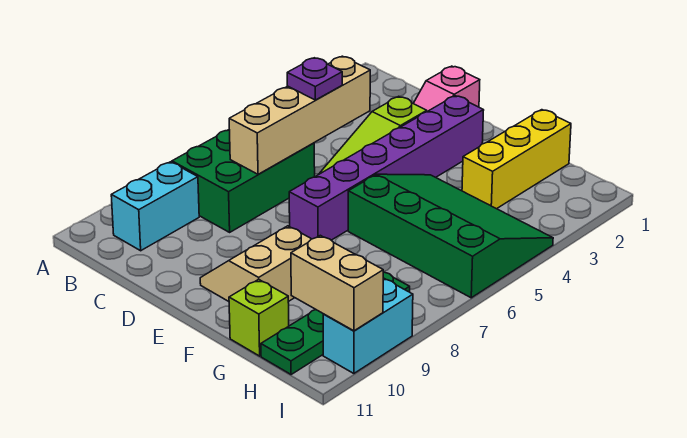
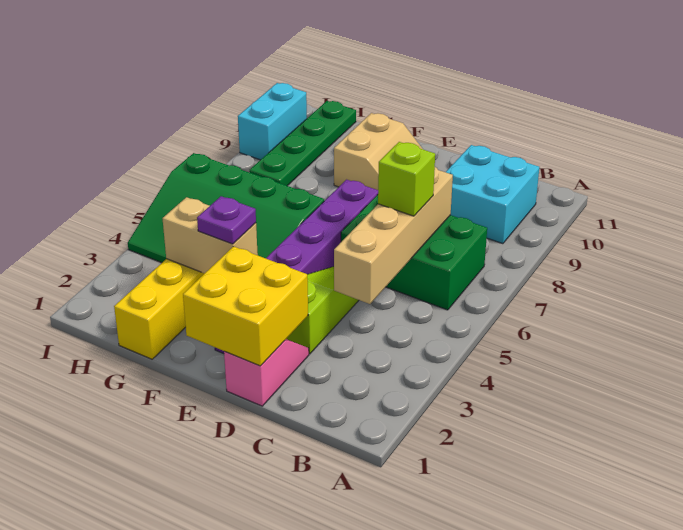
green brick B6:C8 level 1 -> green brick B6:D7 level 1
cyan brick B9:B10 level 1 -> cyan brick B9:C10 level 1
purple plate C5 level 3 -> purple plate F3 level 3
none -> yellow brick D1:E2 level 2
lime brick G11 level 1 -> lime brick C6 level 3
tan brick H10:I10 level 2 -> tan brick F3:G3 level 2

